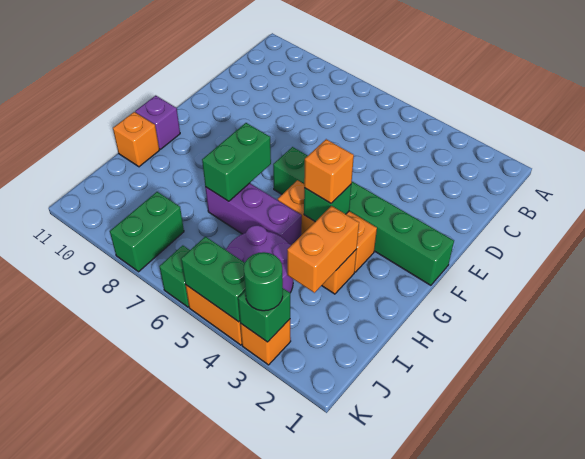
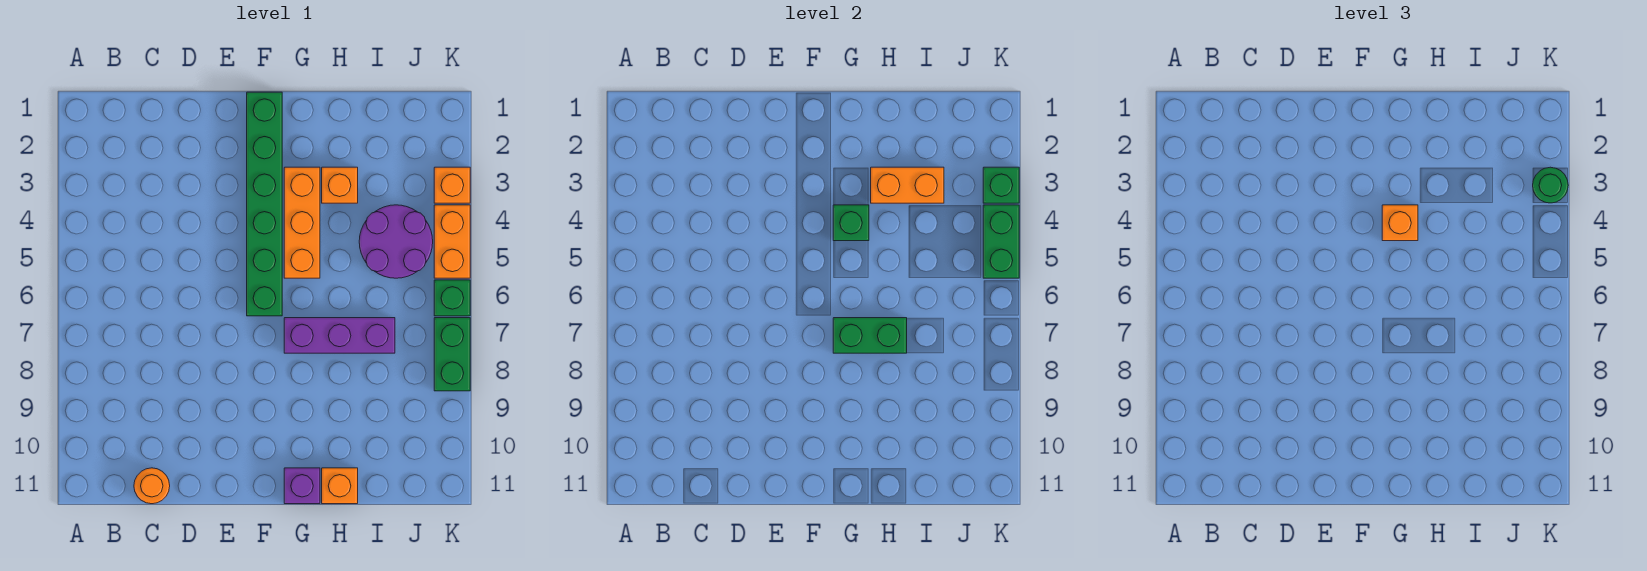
none -> orange round brick C11 level 1
purple brick H5:H7 level 1 -> purple brick G7:I7 level 1
green brick J8:K8 level 1 -> green brick K7:K8 level 1

